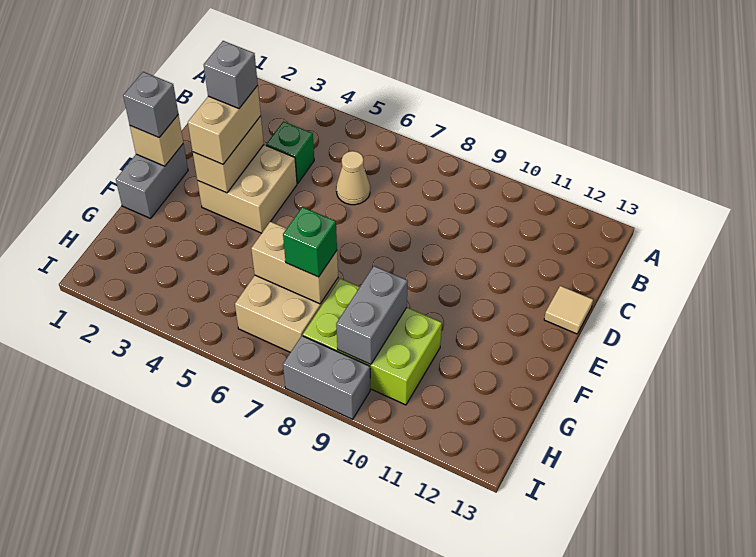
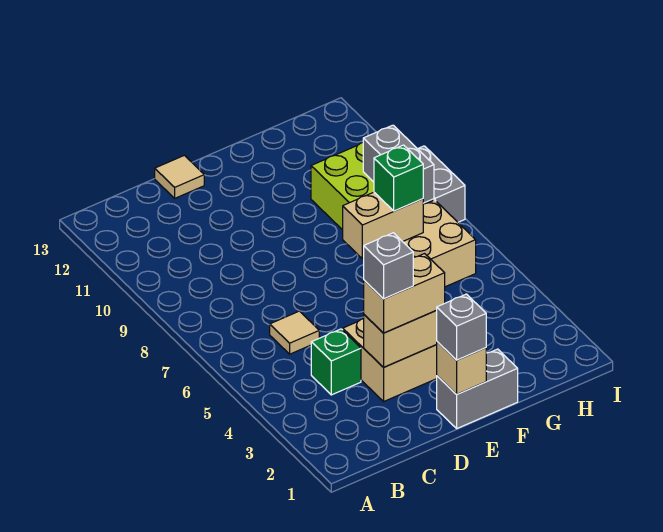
tan cone C6 level 1 -> tan tile C6 level 1
tan brick G6:G7 level 2 -> tan brick F7:G7 level 2
grey brick G9:H9 level 2 -> grey brick H8:H9 level 2

